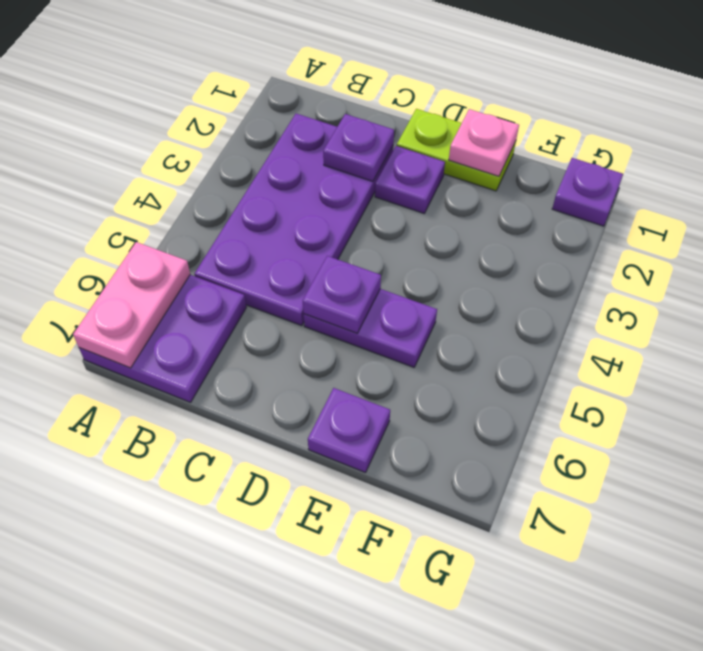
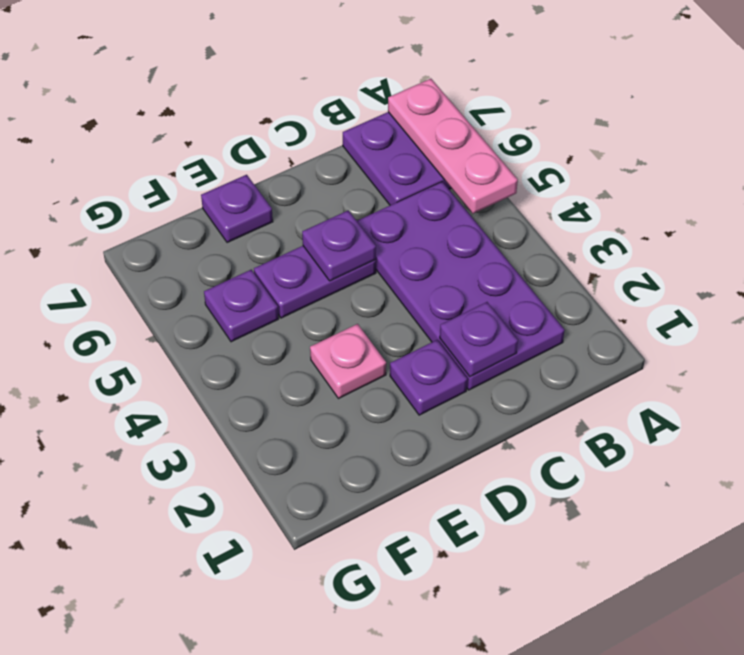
pink plate A6:A7 level 2 -> pink plate A5:A7 level 2
lime plate D1:E1 level 1 -> none
pink plate E1 level 2 -> pink plate E3 level 1
purple plate G1 level 1 -> purple plate F5 level 1

